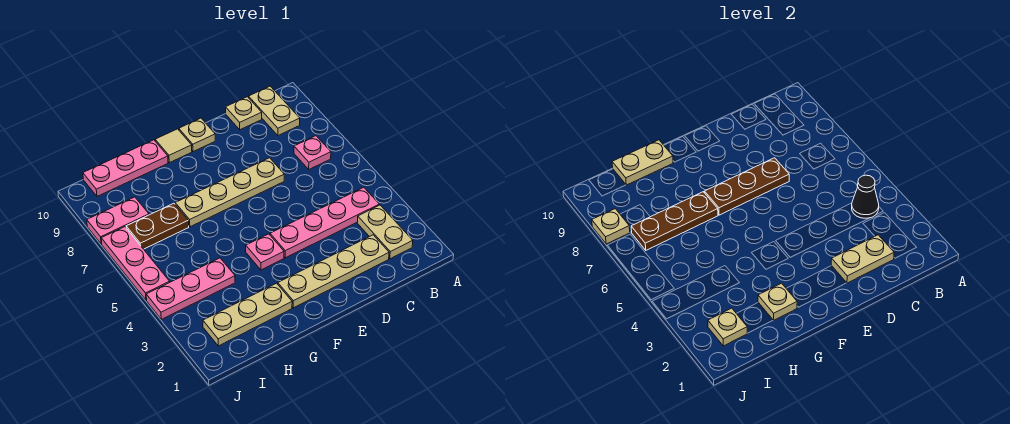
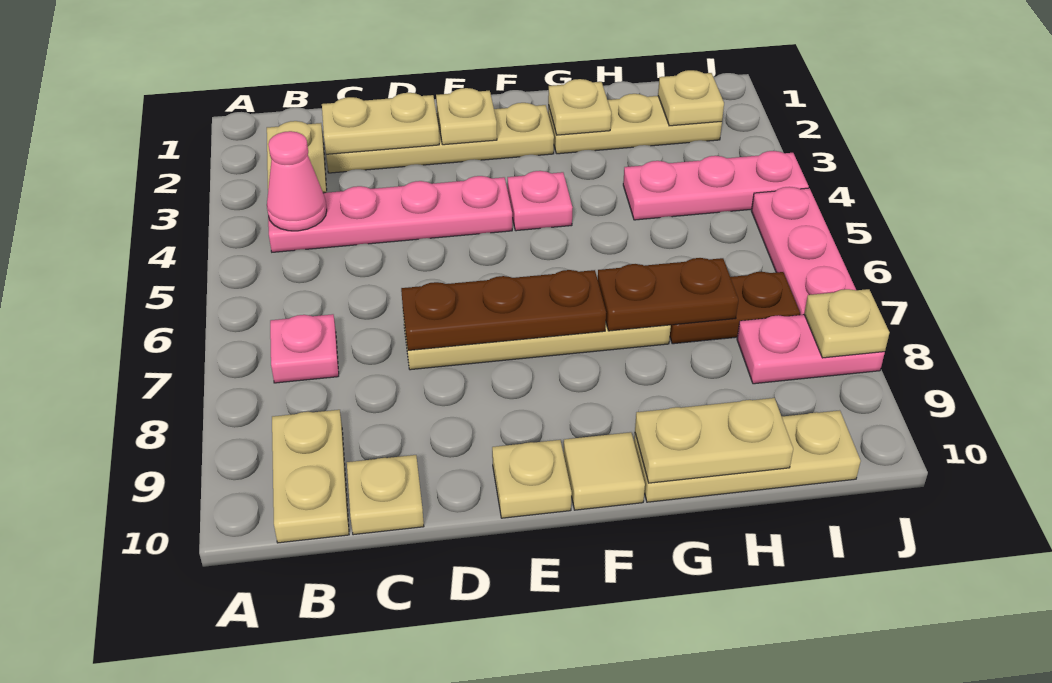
black cone B4 level 2 -> pink cone B4 level 2
none -> tan plate E2 level 2
brown plate G7:I7 level 2 -> brown plate G7:H7 level 2
pink plate G10:I10 level 1 -> tan plate G10:I10 level 1

